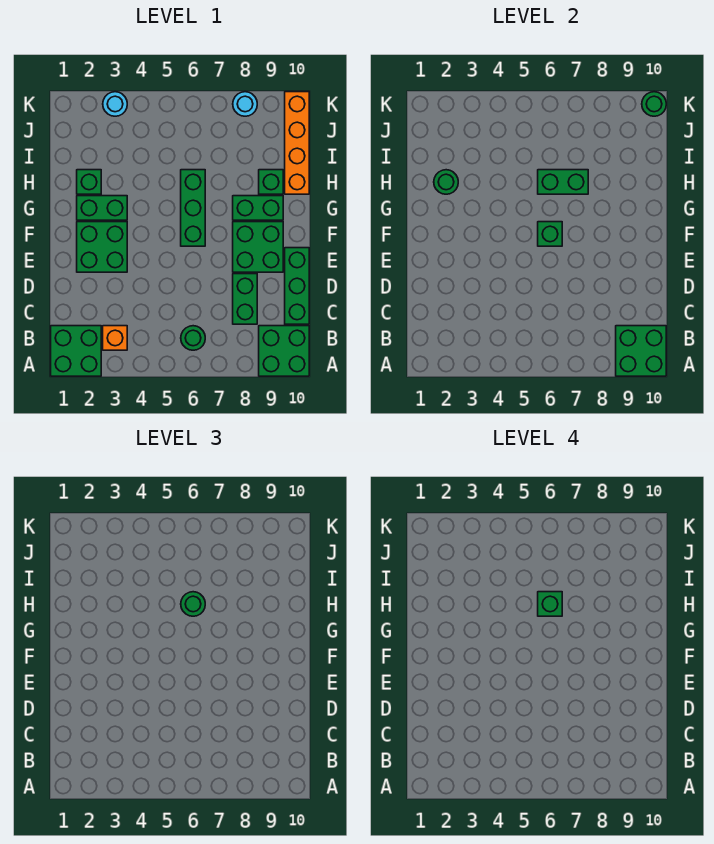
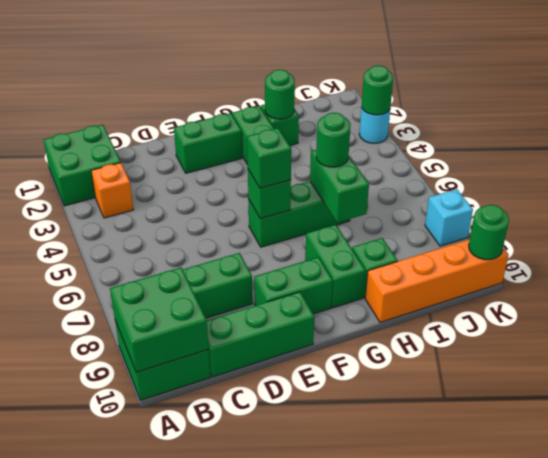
green round brick B6 level 1 -> green round brick K3 level 2
green brick E2:F3 level 1 -> green brick E2:F2 level 1
green brick E8:F9 level 1 -> green brick E9:F9 level 1
green brick H6 level 4 -> green brick F6 level 3
cyan round brick K8 level 1 -> cyan brick K8 level 1

